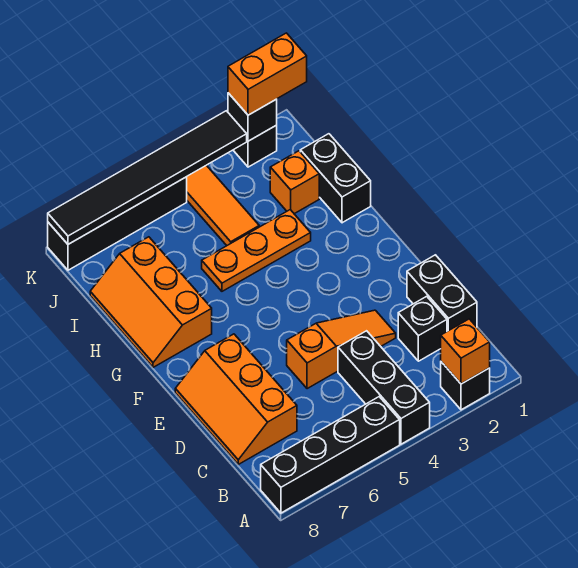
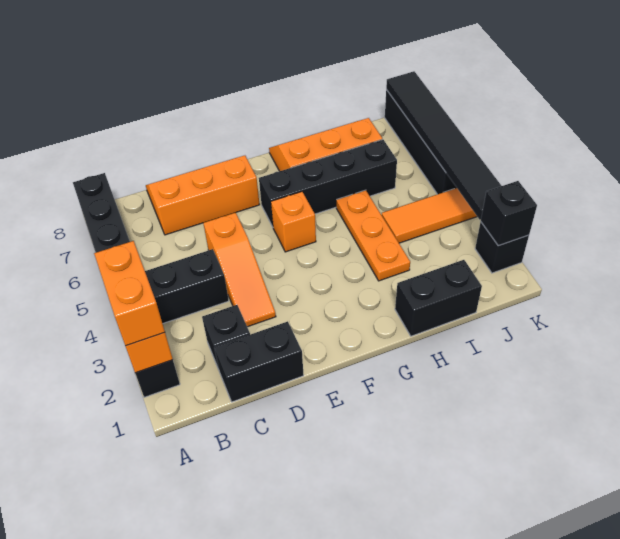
none -> black brick F6:I6 level 1
orange brick I2 level 1 -> orange brick F5 level 1
orange brick K1:K2 level 3 -> orange brick A2:A3 level 3

